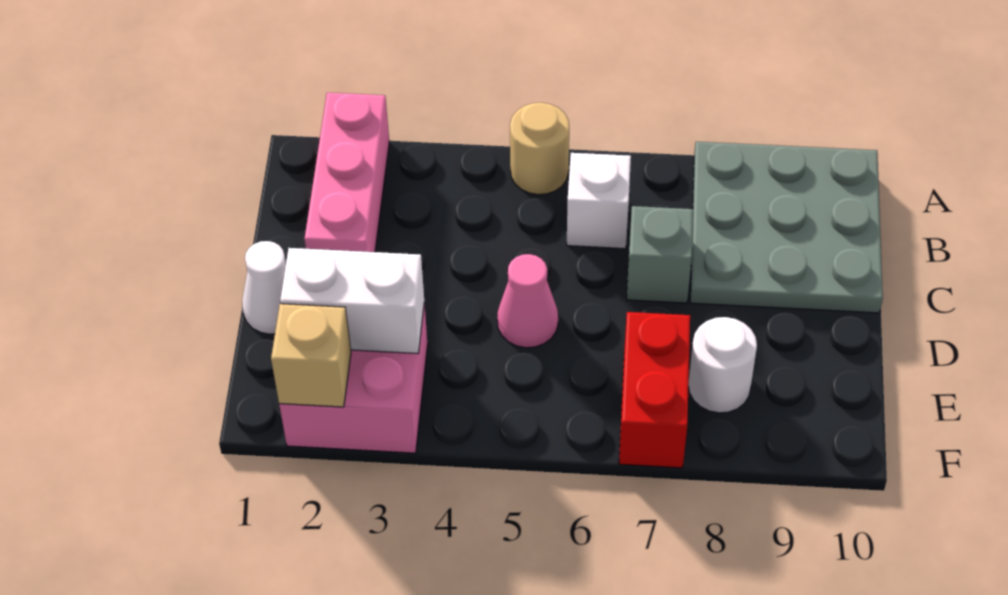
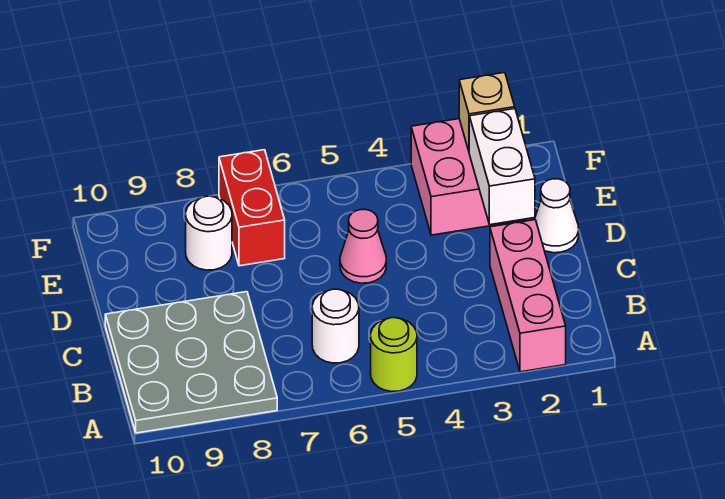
tan round brick A5 level 1 -> lime round brick A5 level 1
white brick B6 level 1 -> white round brick B6 level 1
grey brick C7 level 1 -> none
white brick E2:E3 level 2 -> white brick D2:E2 level 2

